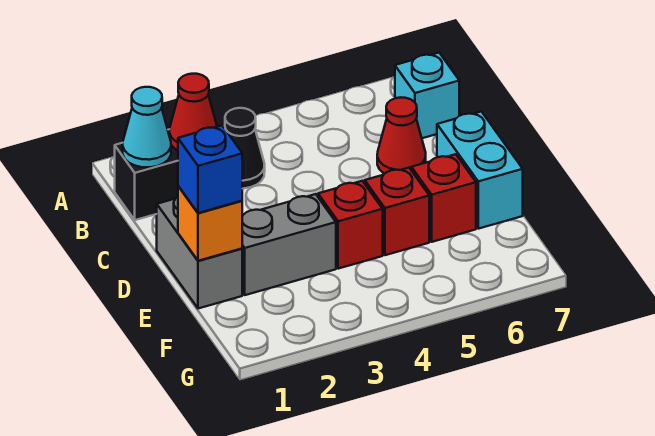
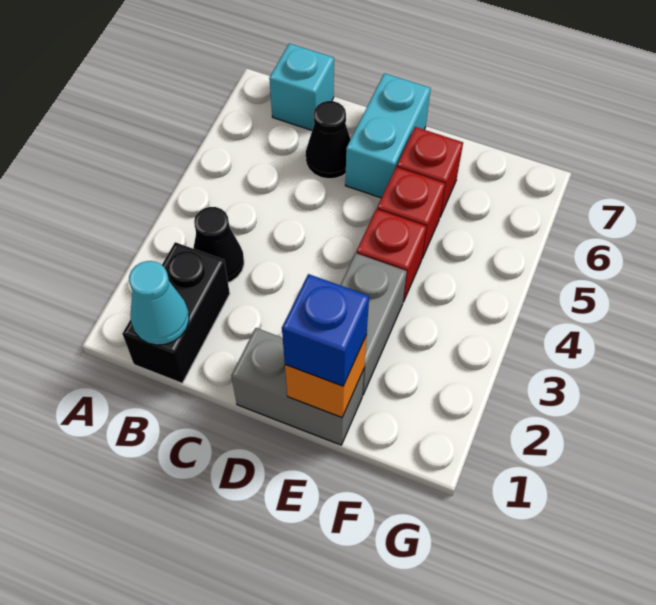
red cone B2 level 2 -> none
red cone C6 level 1 -> black cone C6 level 1
cyan brick D7:E7 level 1 -> cyan brick D6:D7 level 1

